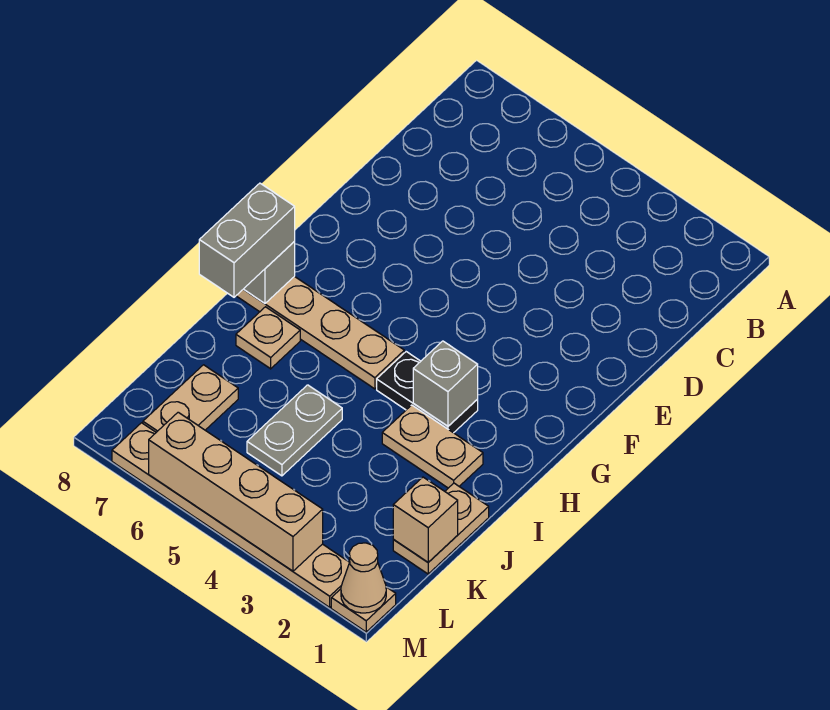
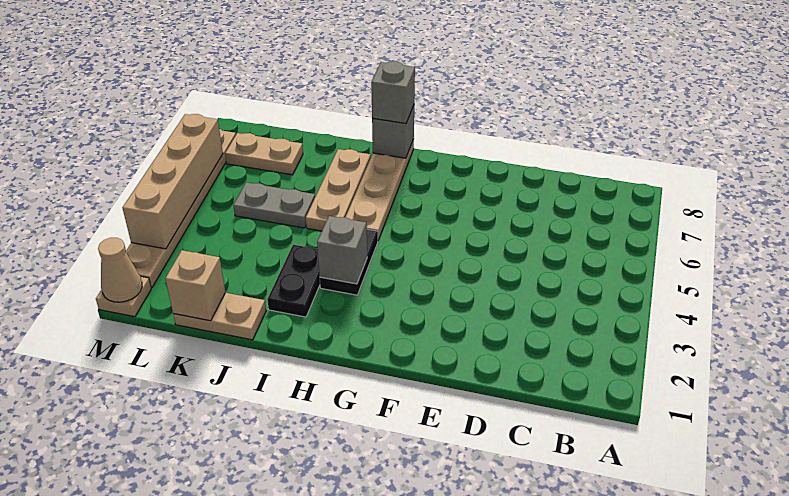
grey brick H8:I8 level 3 -> grey brick H8 level 3
tan plate I2:I3 level 1 -> black plate I2:I3 level 1
tan plate I7 level 1 -> tan plate I5:I7 level 1

